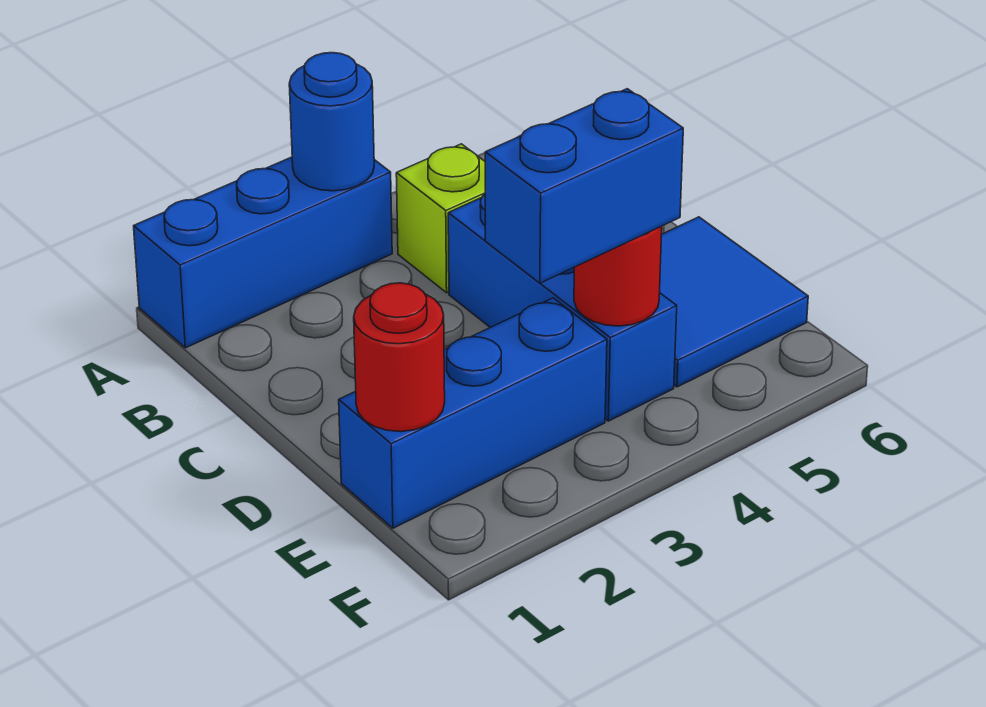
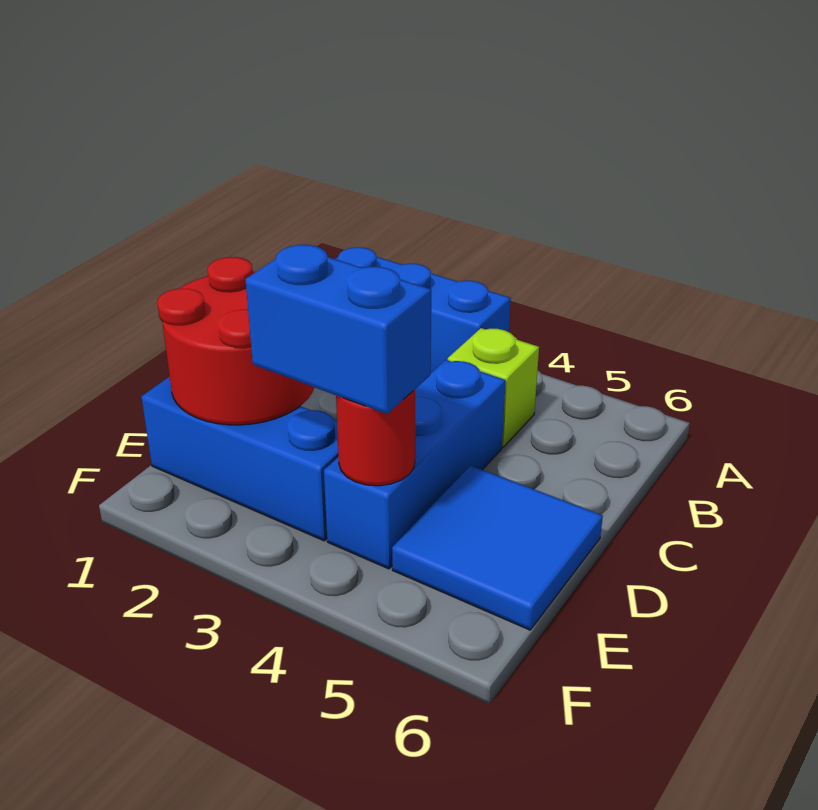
blue round brick A3 level 2 -> none
red round brick E1 level 2 -> red round brick D1:E2 level 2

